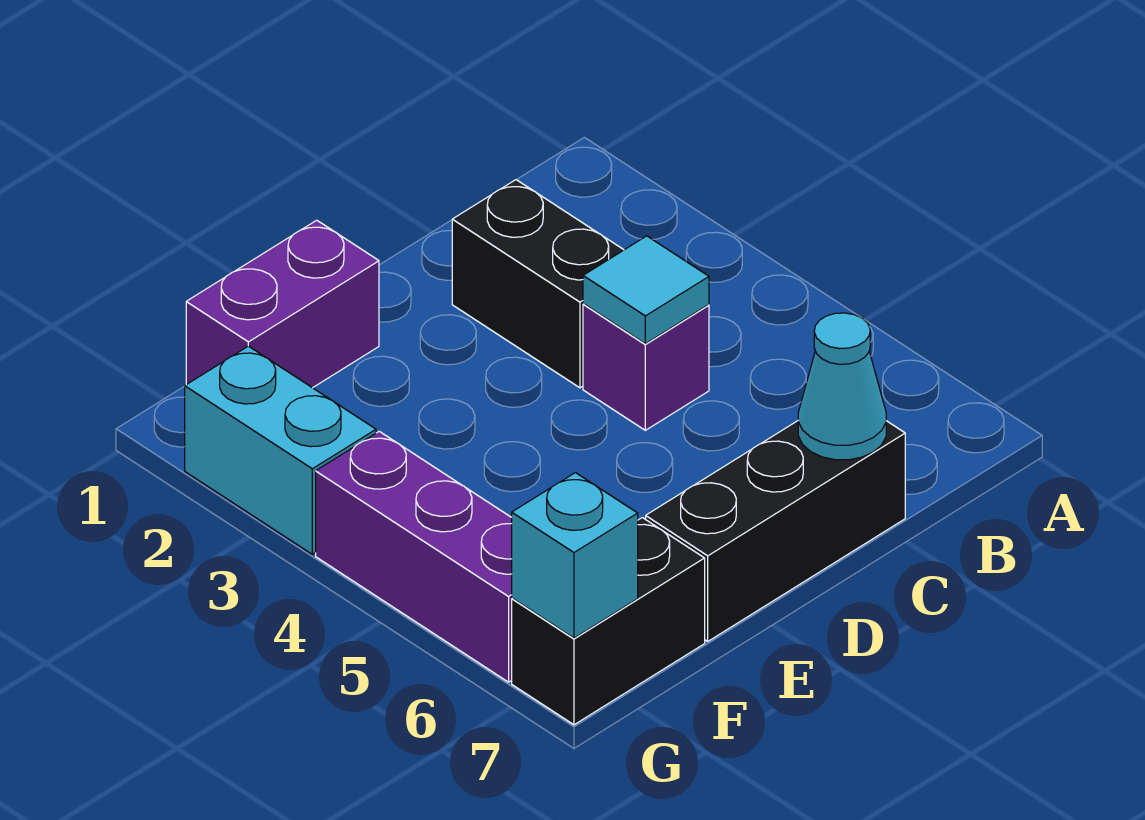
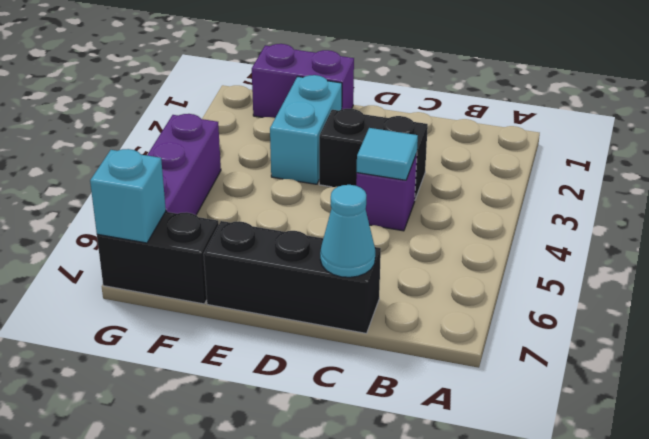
black brick C2:C3 level 1 -> black brick C3:D3 level 1
cyan brick G2:G3 level 1 -> cyan brick E2:E3 level 1

